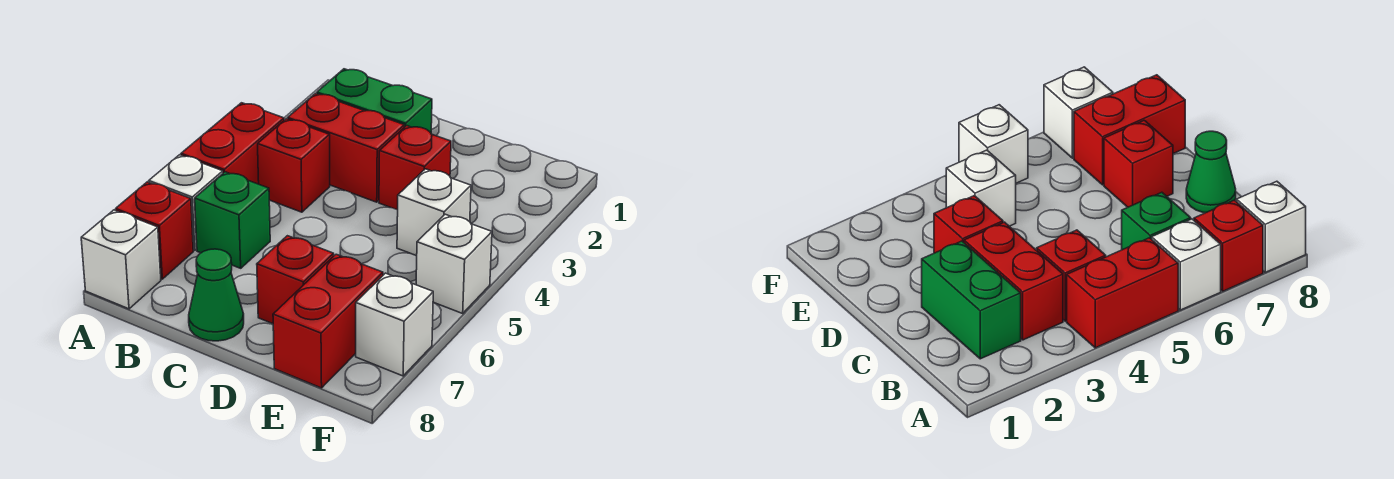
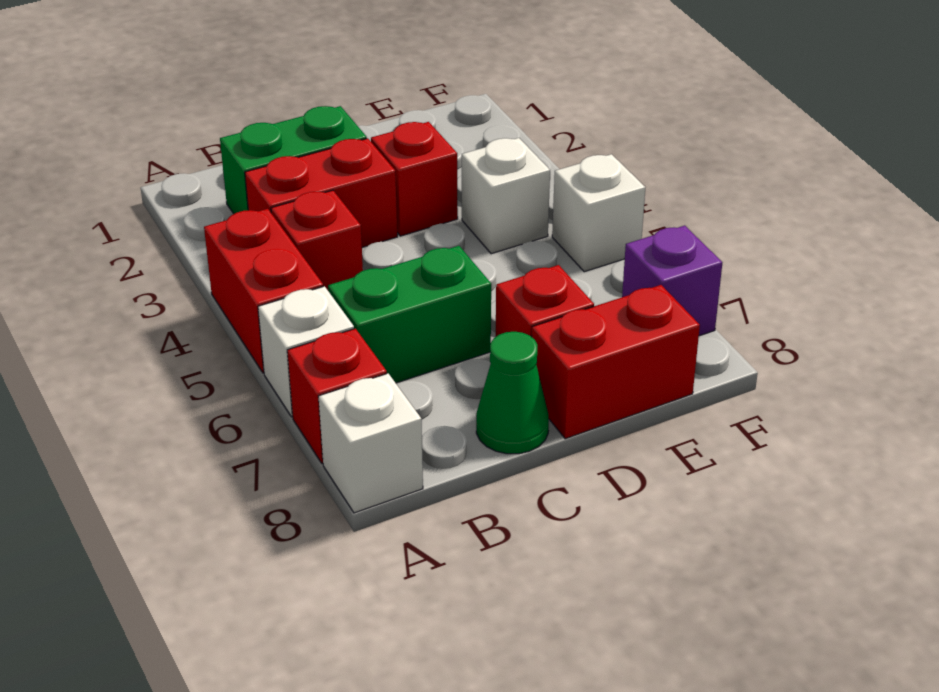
green brick B6 level 1 -> green brick B6:C6 level 1
red brick E7:E8 level 1 -> red brick D8:E8 level 1
white brick F7 level 1 -> purple brick F7 level 1

